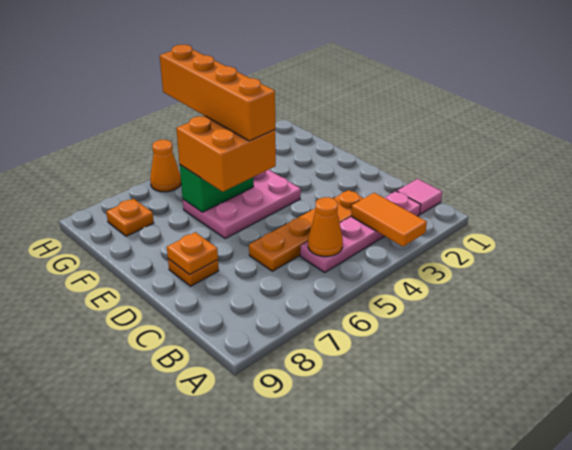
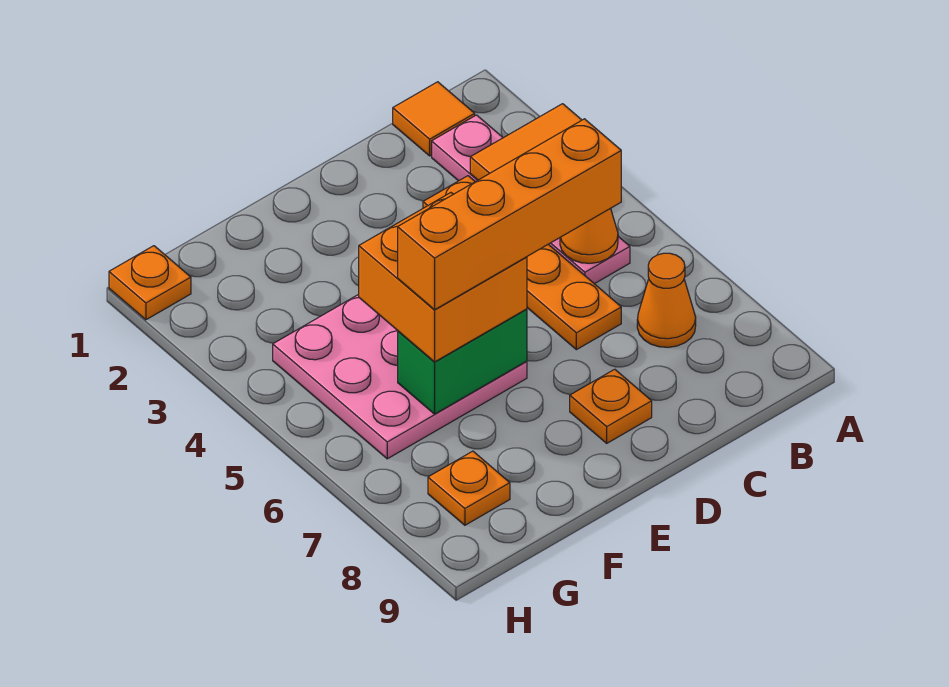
pink tile B1 level 1 -> orange tile B1 level 1
orange plate D8 level 2 -> orange plate H1 level 1
pink plate E4:F6 level 1 -> pink plate E4:G6 level 1
orange brick E5:H5 level 4 -> orange brick C6:F6 level 4
green brick F5:F6 level 2 -> green brick E6:F6 level 2
orange cone H6 level 1 -> orange cone B7 level 1

